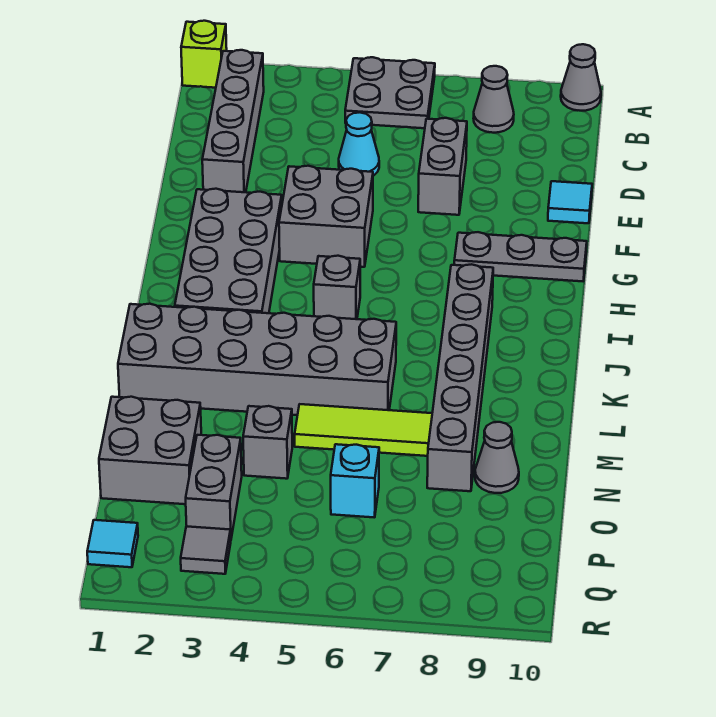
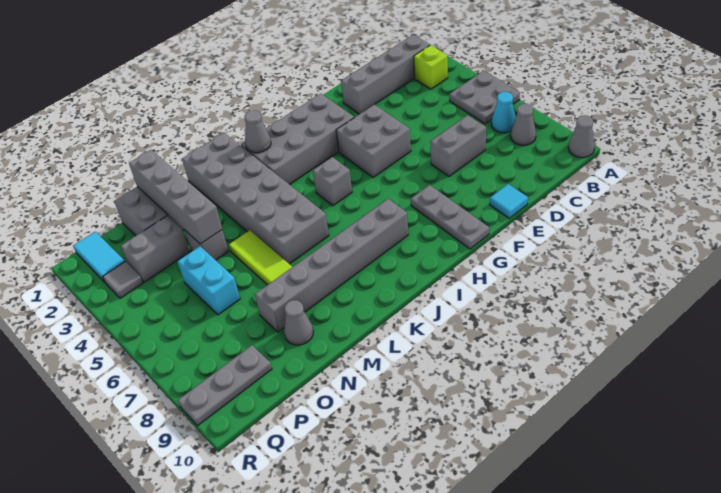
lime brick A1 level 1 -> lime brick B3 level 1
cyan cone D5 level 1 -> cyan cone B7 level 1
none -> grey cone J2 level 2
none -> grey brick N1:N4 level 2
cyan brick O6 level 1 -> cyan brick O5:O6 level 1
none -> grey plate P9:R9 level 1
cyan tile Q1 level 1 -> cyan tile Q1:Q2 level 1

